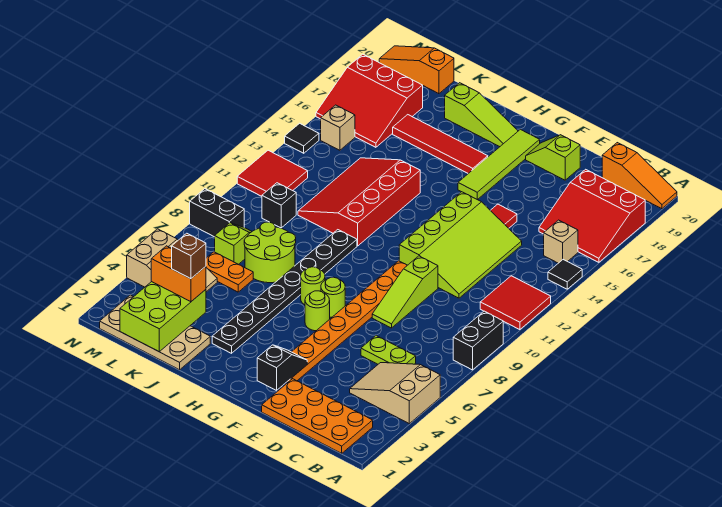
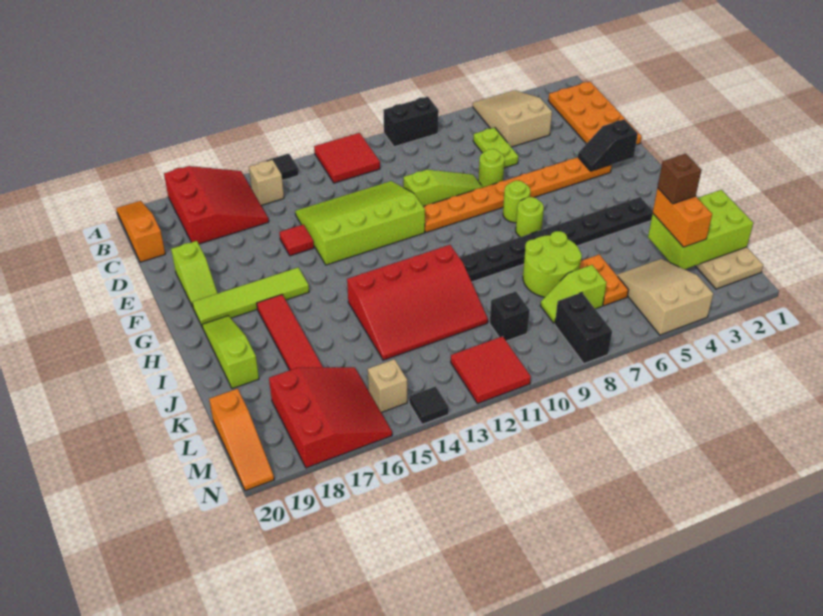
tan slope A4:C5 level 1 top A -> tan slope A4:C5 level 1 top C
lime round brick G6 level 1 -> lime round brick E7 level 1

